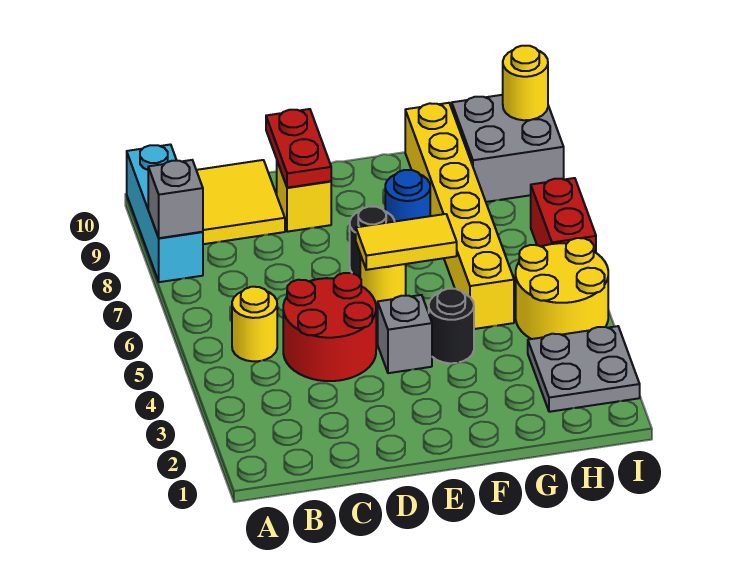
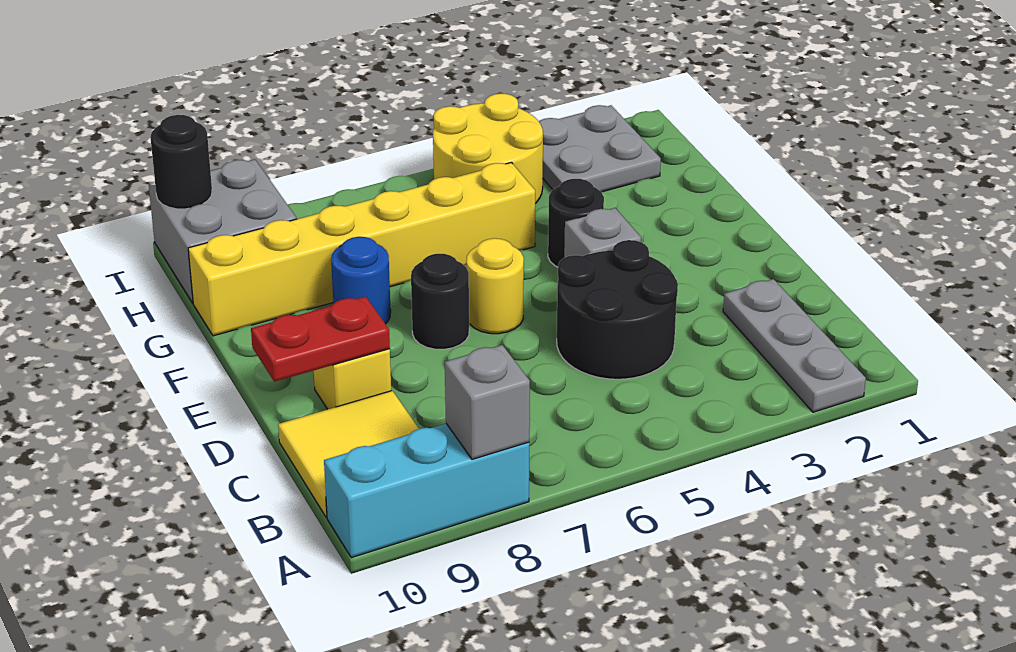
none -> grey plate A2:C2 level 1
yellow round brick B5 level 1 -> none
red round brick C4:D5 level 1 -> black round brick C4:D5 level 1
yellow tile E6:F6 level 2 -> none
red brick I6:I7 level 1 -> none
yellow round brick I10 level 2 -> black round brick I10 level 2

